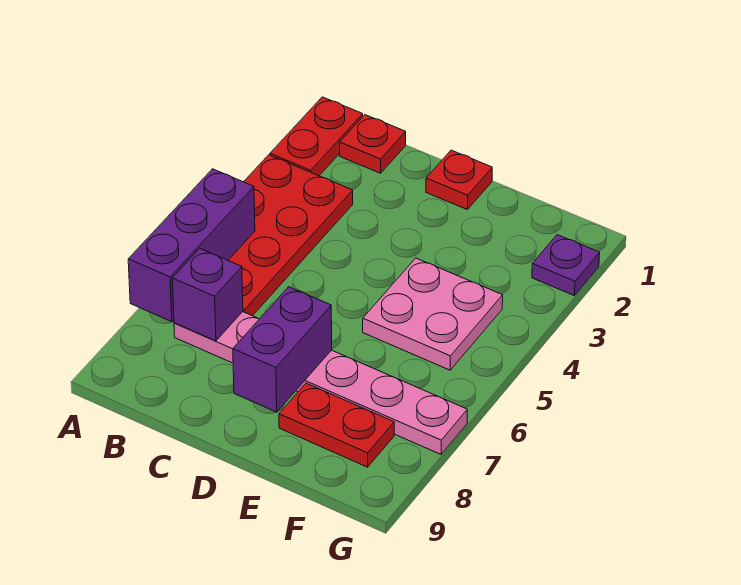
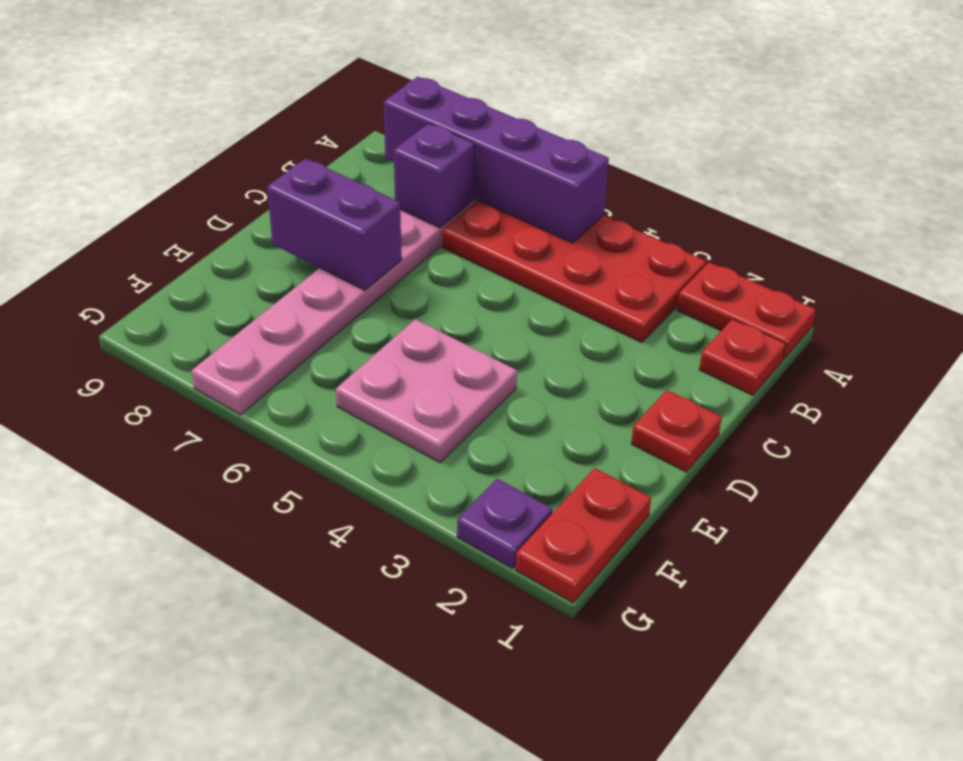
purple brick A5:A7 level 2 -> purple brick A5:A8 level 2
red plate E8:F8 level 1 -> red plate F1:G1 level 1

